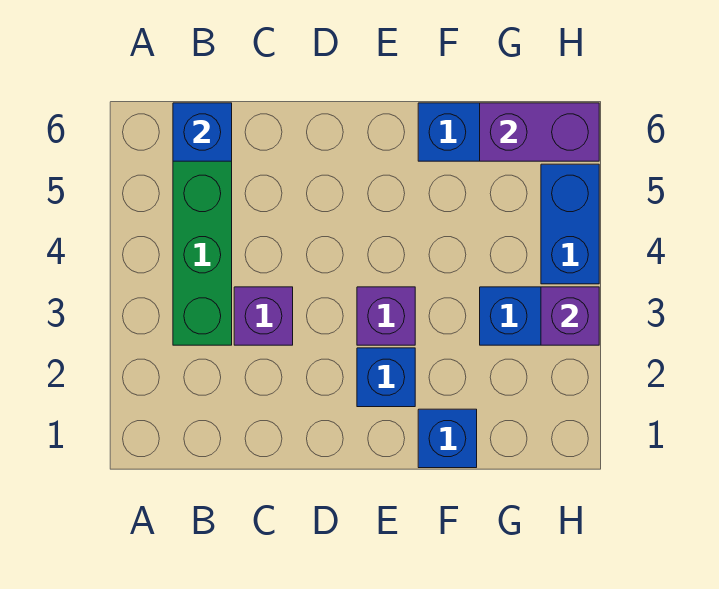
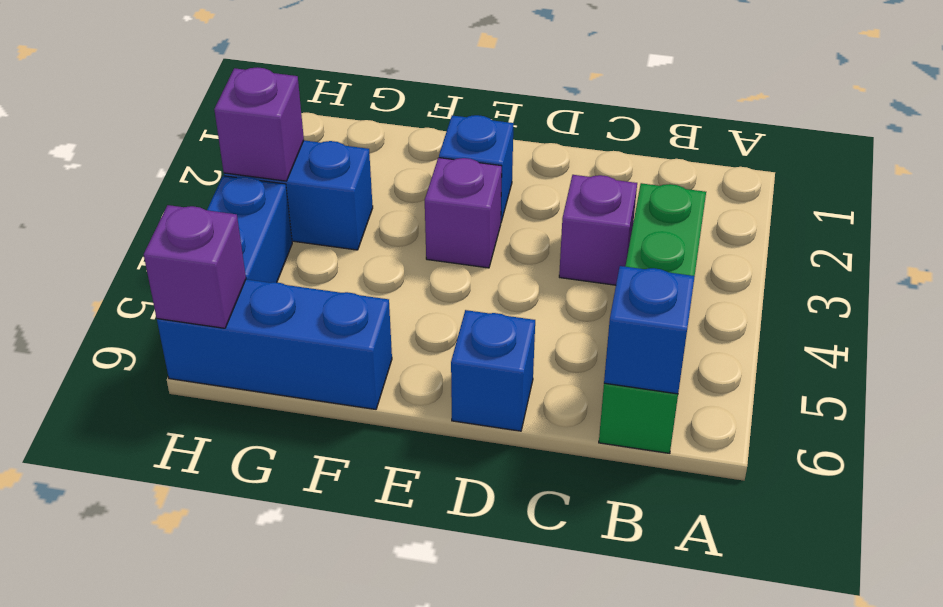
blue brick F1 level 1 -> blue brick D6 level 1
purple brick G6:H6 level 2 -> purple brick H6 level 2

